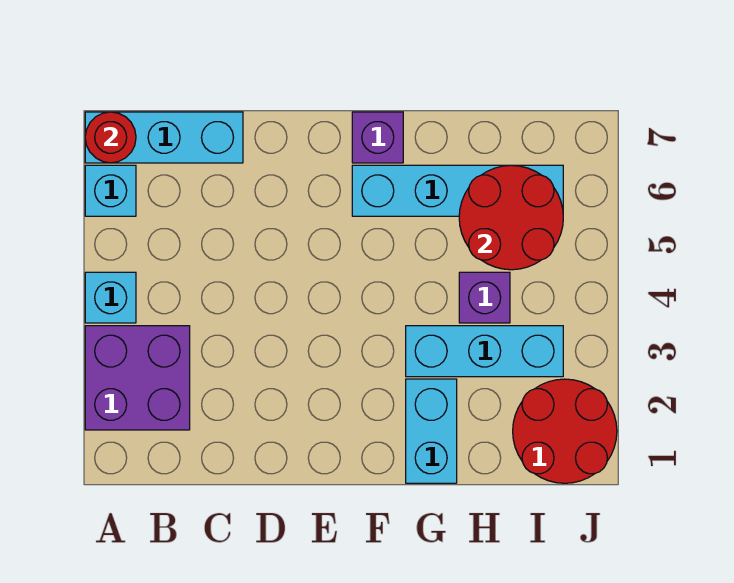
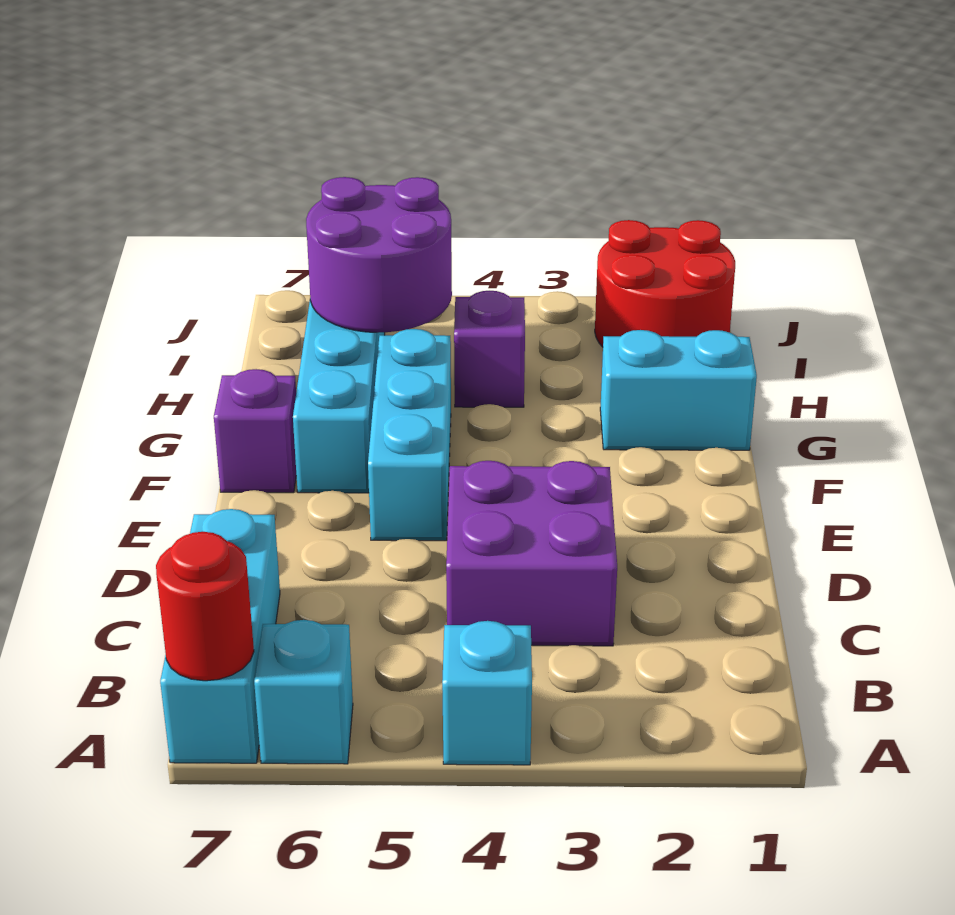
purple brick A2:B3 level 1 -> purple brick C3:D4 level 1
cyan brick G3:I3 level 1 -> cyan brick E5:G5 level 1
red round brick H5:I6 level 2 -> purple round brick H5:I6 level 2

